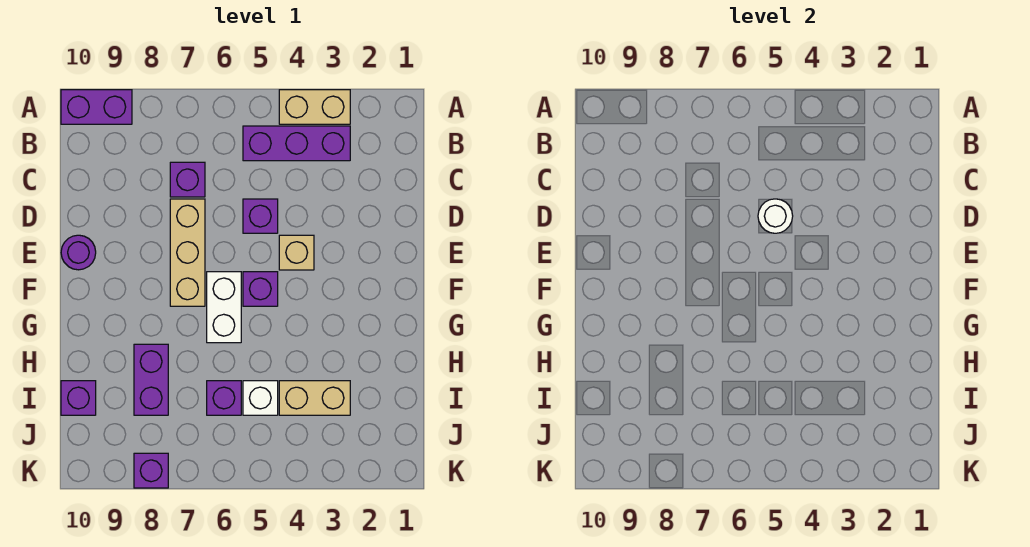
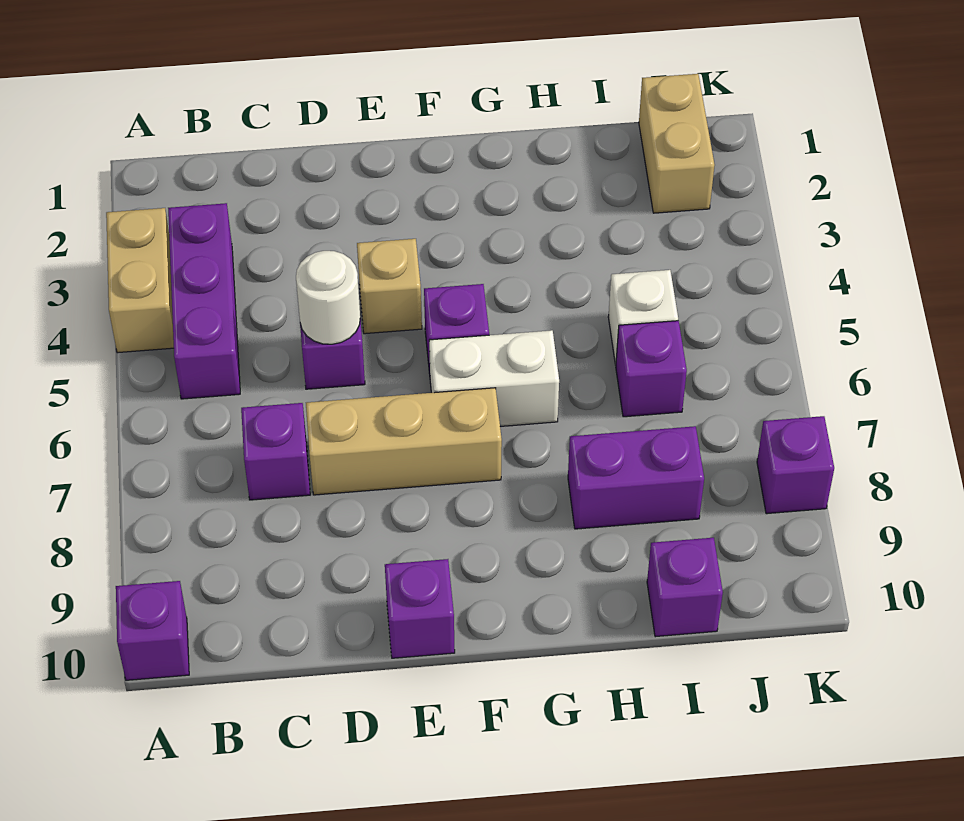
purple brick A9:A10 level 1 -> purple brick A10 level 1
purple round brick E10 level 1 -> purple brick E10 level 1
tan brick I3:I4 level 1 -> tan brick J1:J2 level 1

